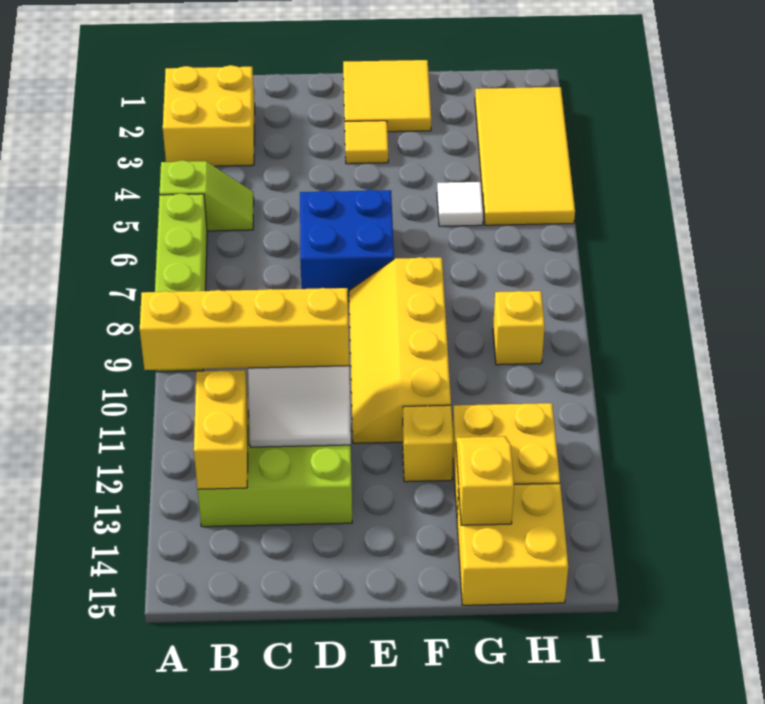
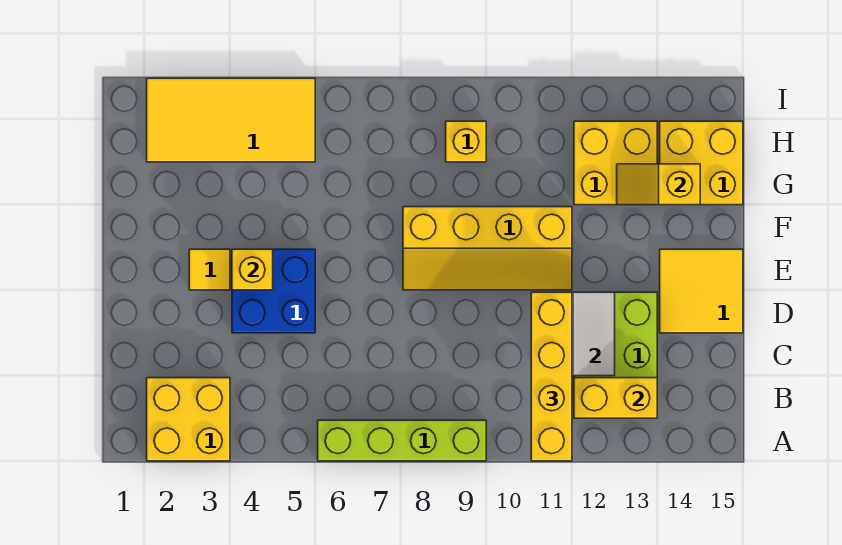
lime slope A5:B5 level 1 top A -> none
blue brick D6:E7 level 1 -> blue brick D4:E5 level 1
yellow tile E1:F2 level 1 -> yellow tile D14:E15 level 1
yellow brick F12 level 1 -> yellow brick E4 level 2
white tile G5 level 1 -> none

